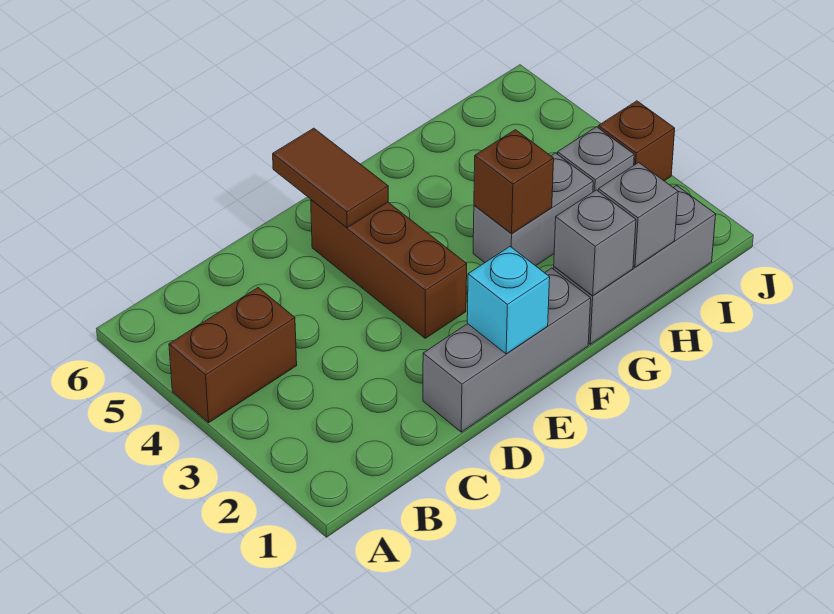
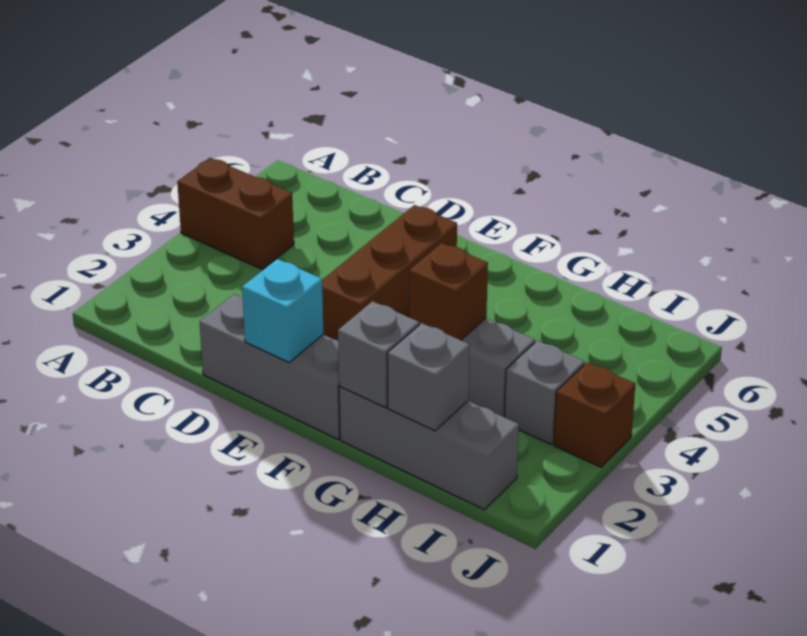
brown tile E5:E6 level 2 -> none

